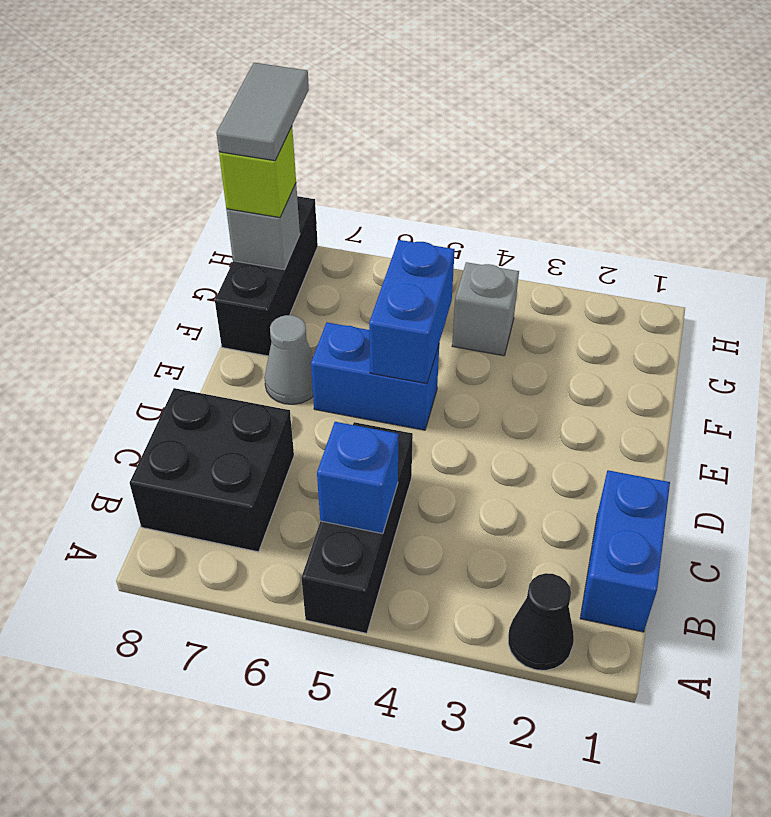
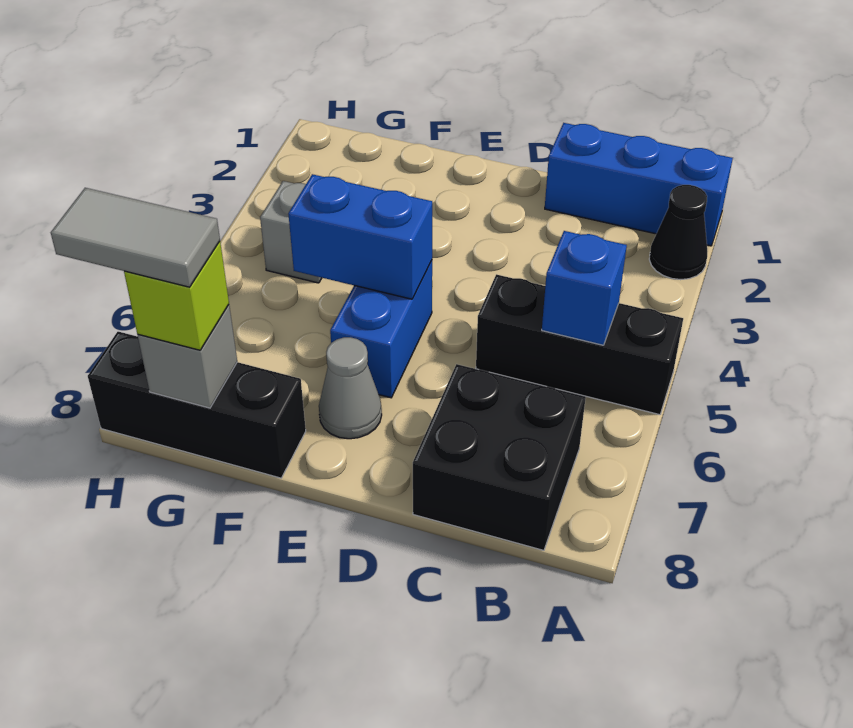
blue brick B1:C1 level 1 -> blue brick A1:C1 level 1

